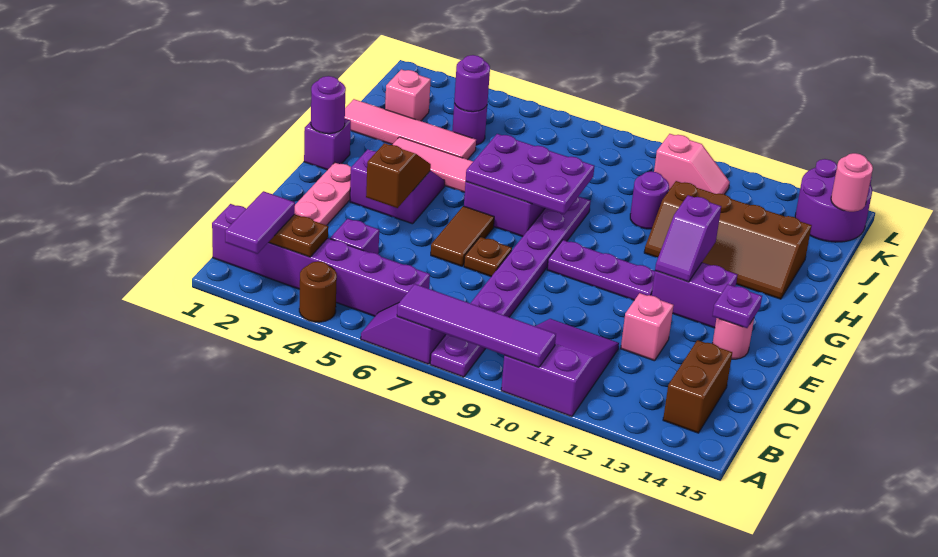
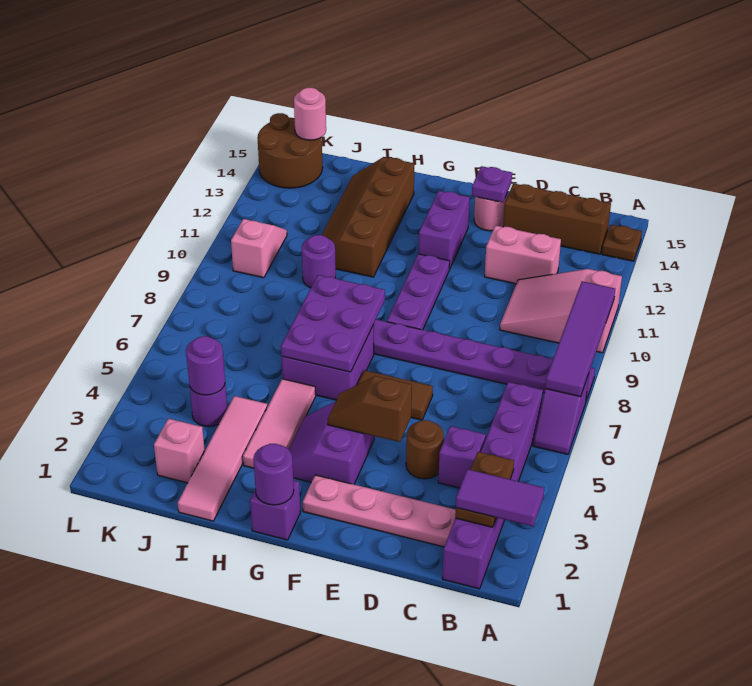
brown round brick A4 level 1 -> brown round brick D4 level 1
purple slope A10:C11 level 1 top A -> pink slope A10:C11 level 1 top A
brown brick B14:C14 level 1 -> brown brick B14:D14 level 1
pink brick D12 level 1 -> pink brick C12:D12 level 1
brown plate E7 level 1 -> brown plate A14 level 1
purple slope F12:G12 level 2 top G -> none
brown slope H11:I14 level 1 top I -> brown slope H11:I14 level 1 top H
purple round brick K14:L15 level 1 -> brown round brick K14:L15 level 1

